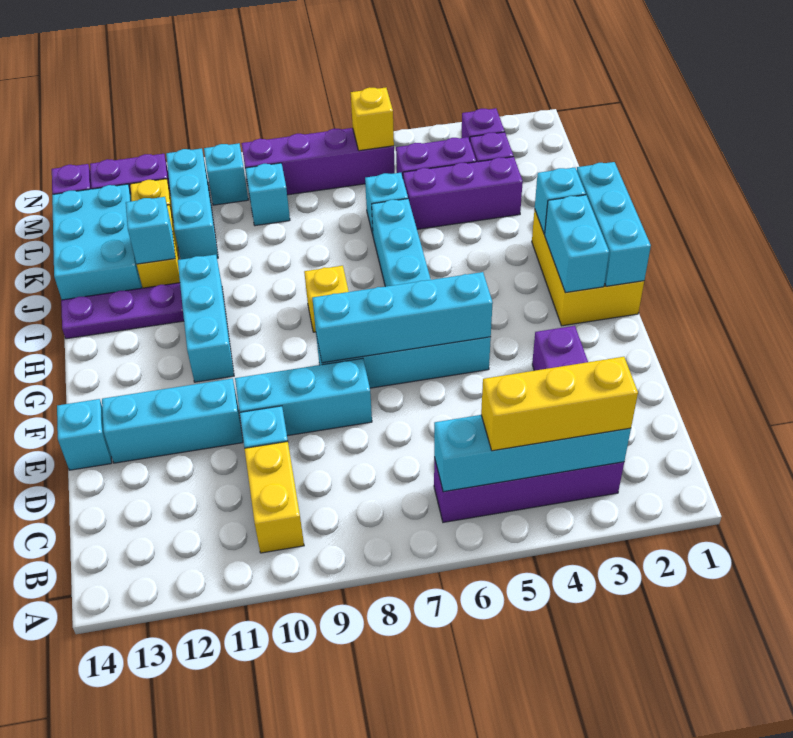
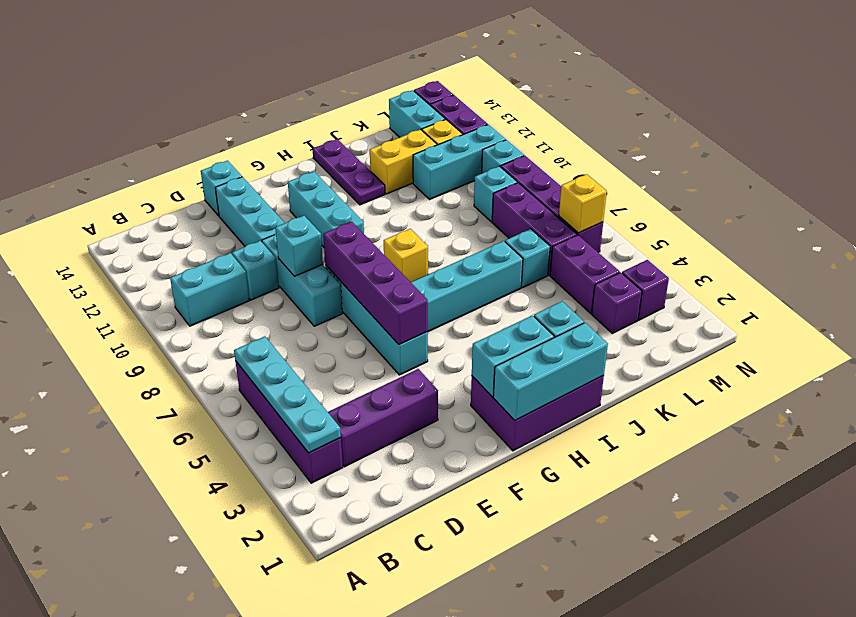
cyan brick B3:B6 level 2 -> cyan plate B3:B6 level 2
yellow brick B3:B5 level 3 -> none
yellow brick B10:C10 level 1 -> cyan brick B10:C10 level 1
cyan brick F5:F8 level 2 -> purple brick F5:F8 level 2
yellow brick G1:I2 level 1 -> purple brick G1:I2 level 1
cyan brick G11:I11 level 1 -> cyan brick G10:G12 level 1
cyan brick J12 level 2 -> cyan brick E9 level 2
cyan brick J13:L14 level 1 -> cyan brick L13:L14 level 1
purple brick K3:K5 level 1 -> purple brick L6:L8 level 1

